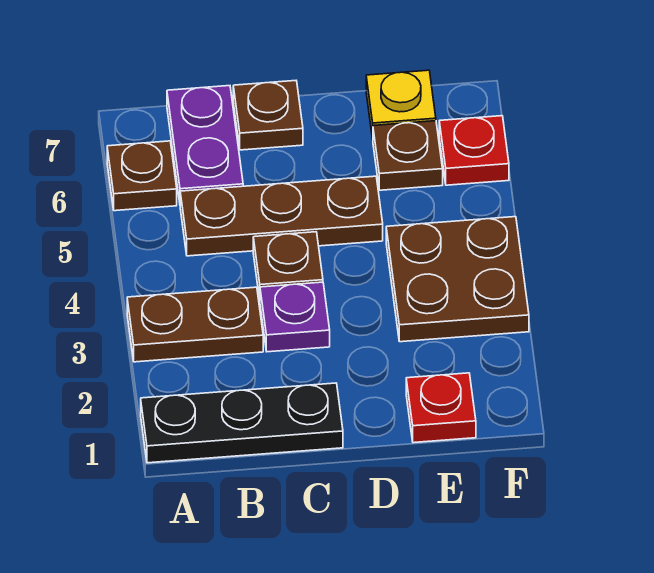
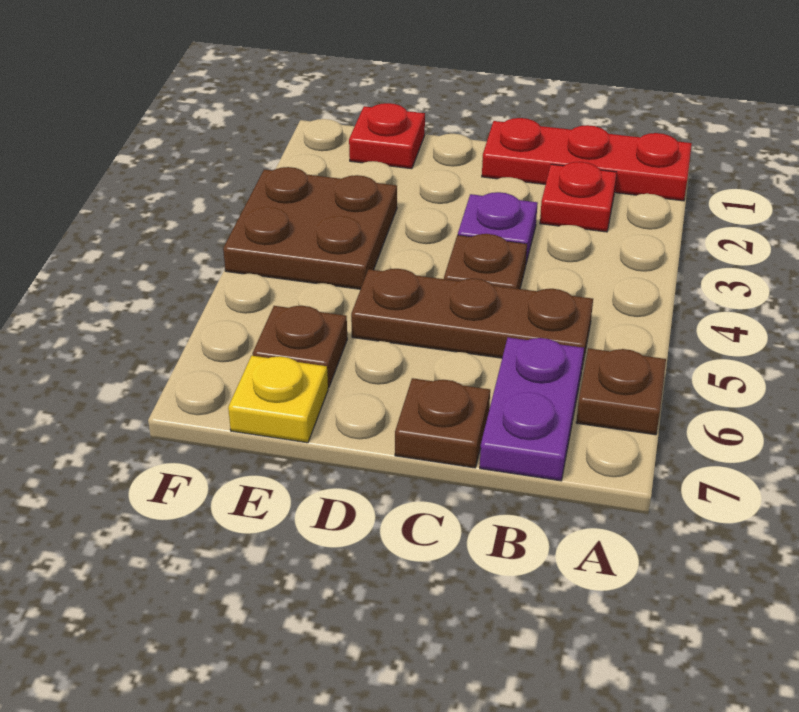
black plate A1:C1 level 1 -> red plate A1:C1 level 1
brown plate A3:B3 level 1 -> none
red plate F6 level 1 -> red plate B2 level 1

